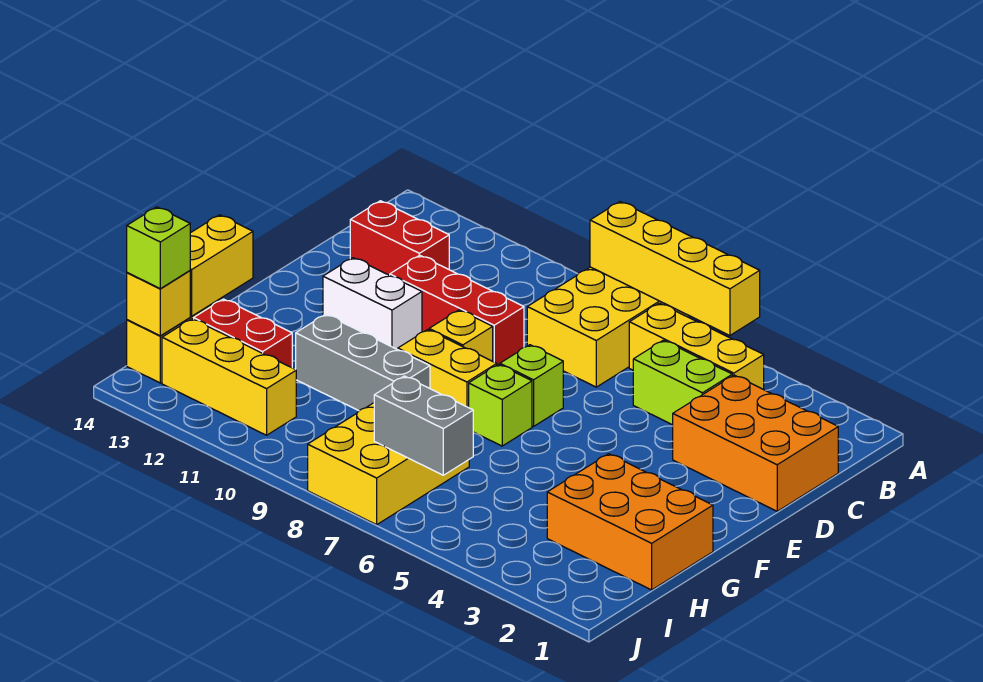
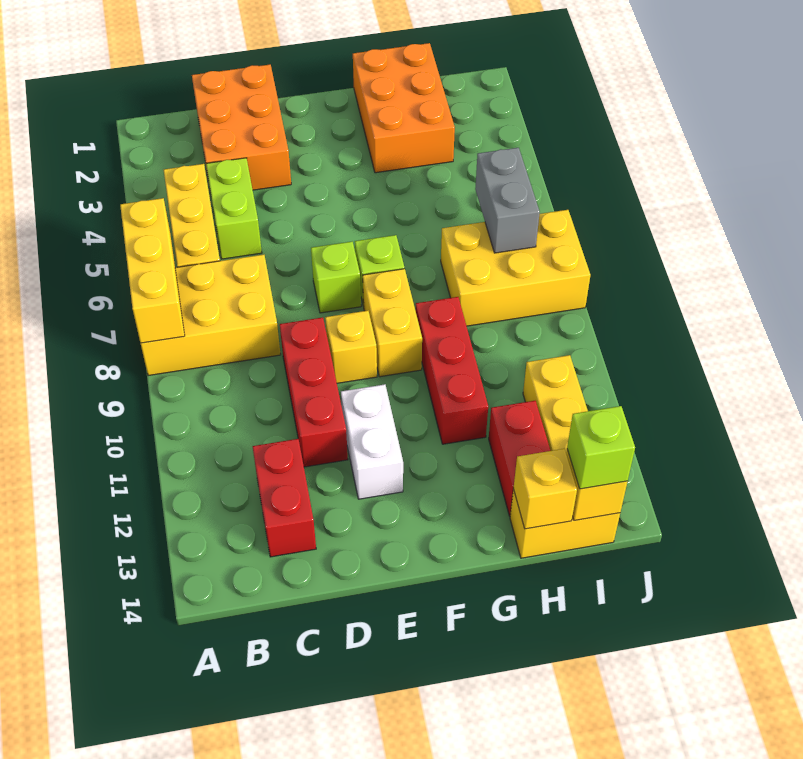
yellow brick A5:A8 level 2 -> yellow brick A6:A8 level 2
grey brick G9:G11 level 1 -> red brick G9:G11 level 1
yellow brick G14:H14 level 2 -> yellow brick H14 level 2

